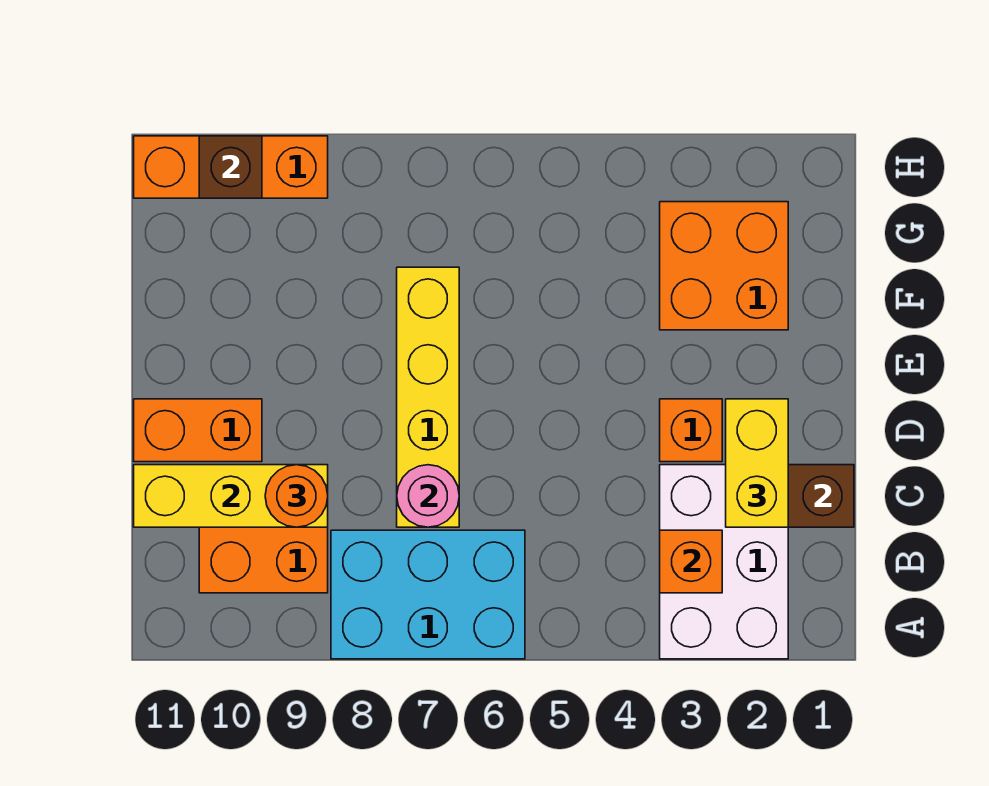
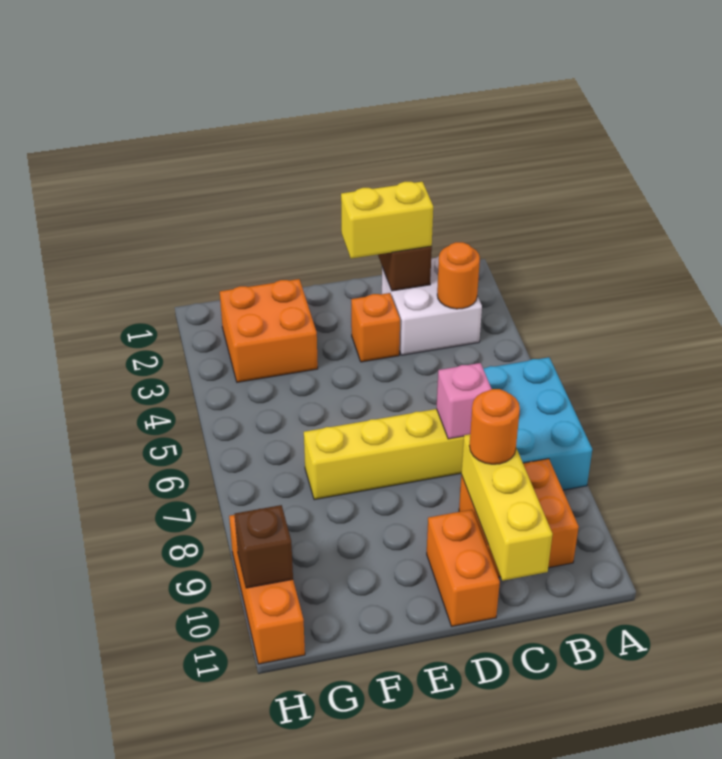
white brick A2:C3 level 1 -> white brick B2:C3 level 1
orange brick B3 level 2 -> orange round brick B3 level 2
pink round brick C7 level 2 -> pink brick C7 level 2

